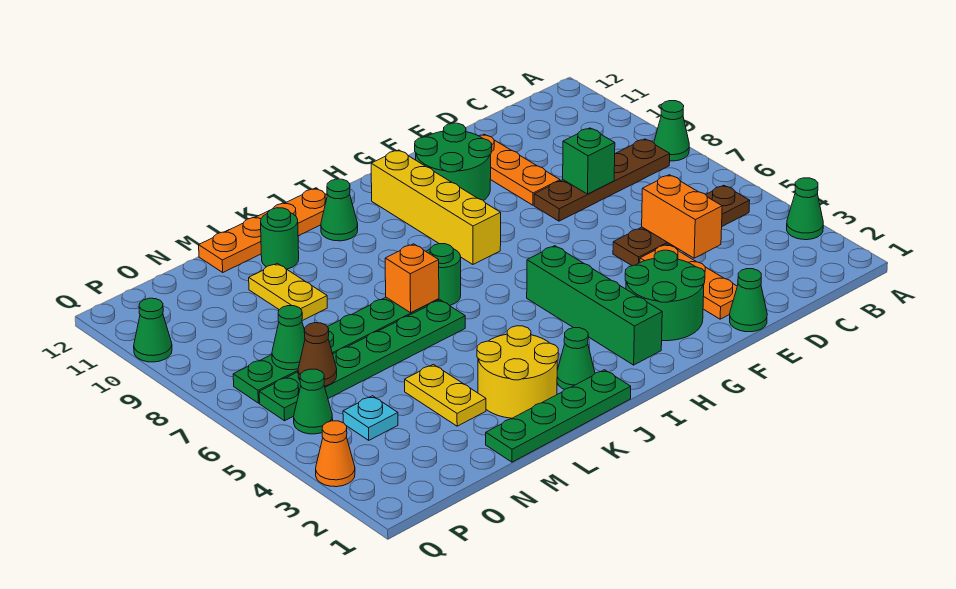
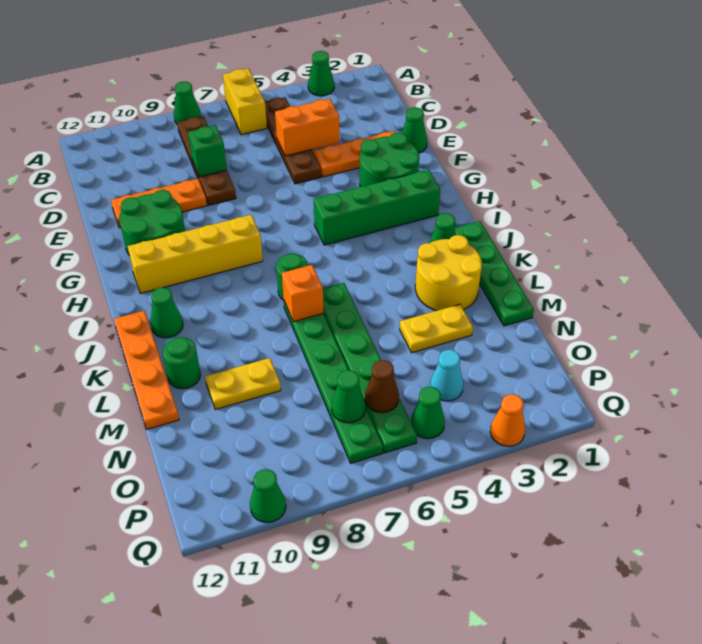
none -> yellow brick A6:B6 level 1
cyan plate O4 level 1 -> cyan cone O4 level 1

